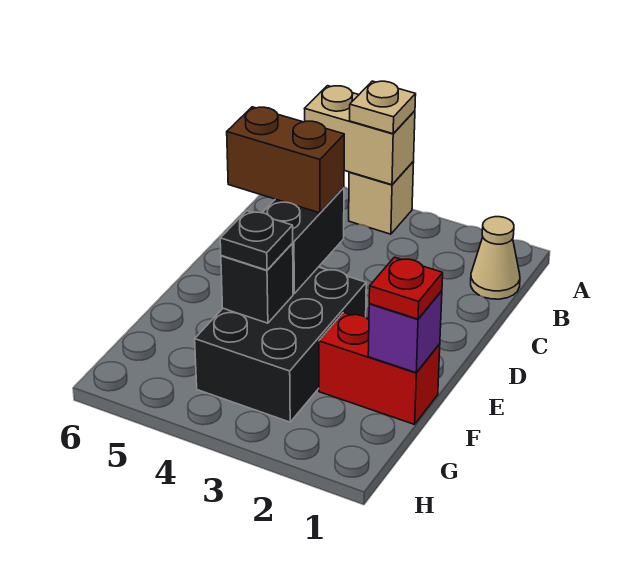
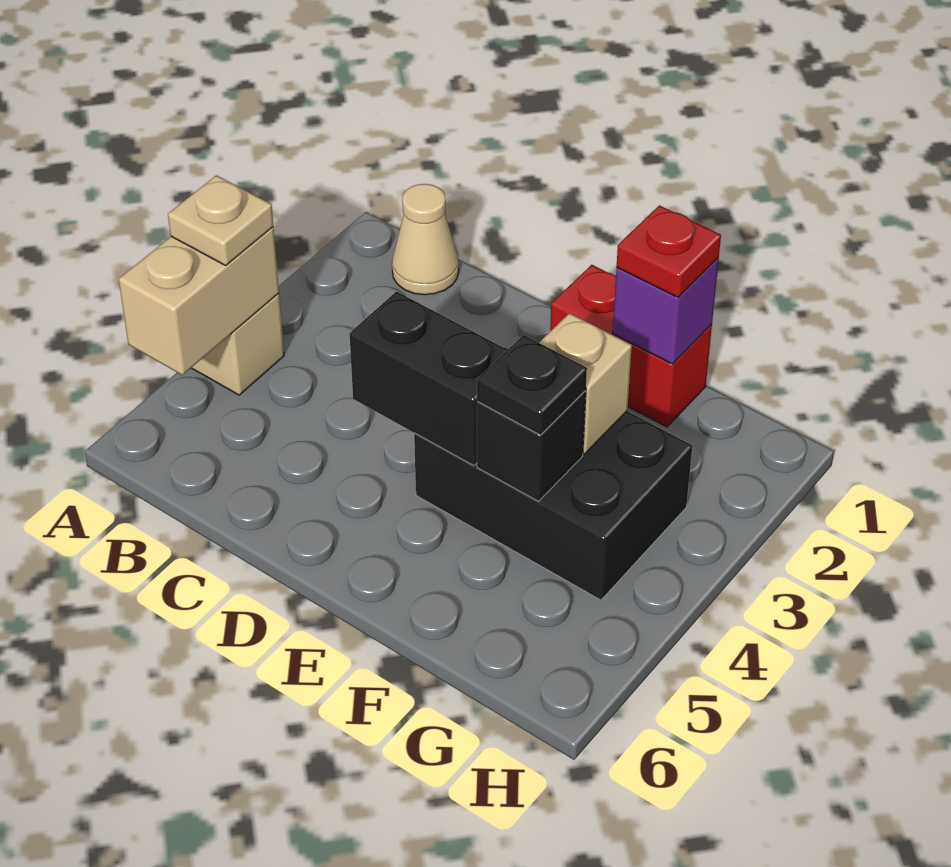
brown brick D4:D5 level 3 -> none
red brick F1:F2 level 1 -> red brick E1:F1 level 1
none -> tan brick F3 level 2

